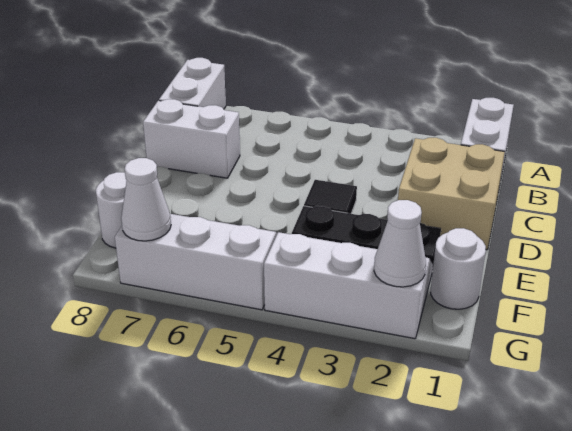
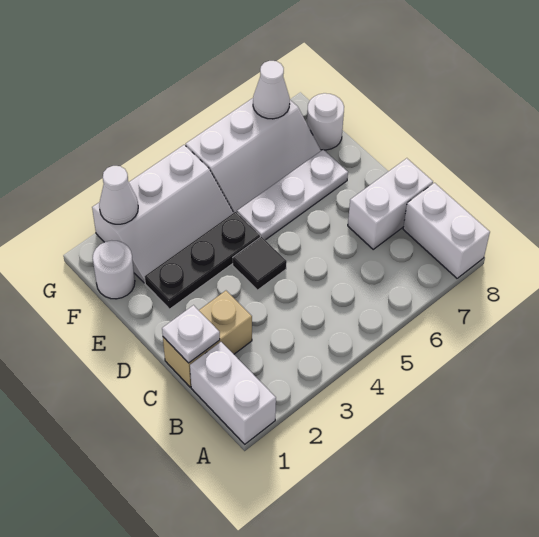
tan brick C1:D2 level 1 -> tan brick C1:C2 level 1
none -> white plate C1 level 2
none -> white plate E5:E7 level 1

